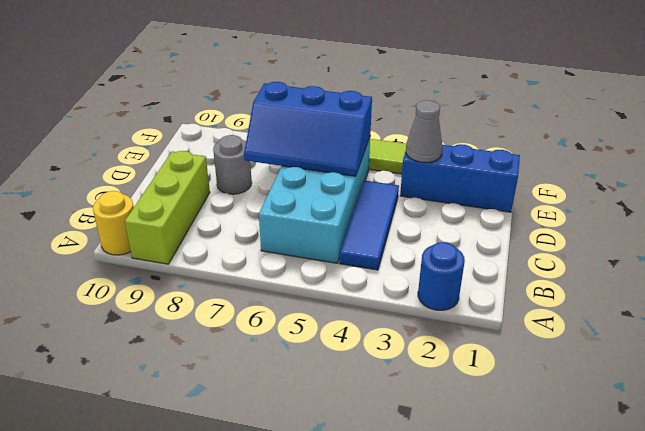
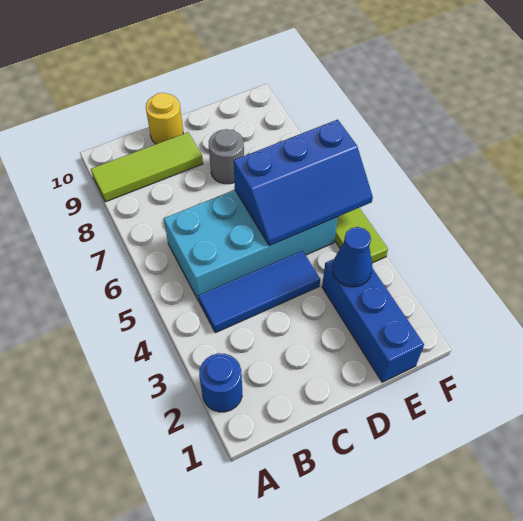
lime brick A9:C9 level 1 -> lime tile A9:C9 level 1
yellow round brick A10 level 1 -> yellow round brick C10 level 1
blue slope D5:E7 level 2 top E -> blue slope D5:F6 level 2 top 6
grey cone E3 level 2 -> blue cone E3 level 2

